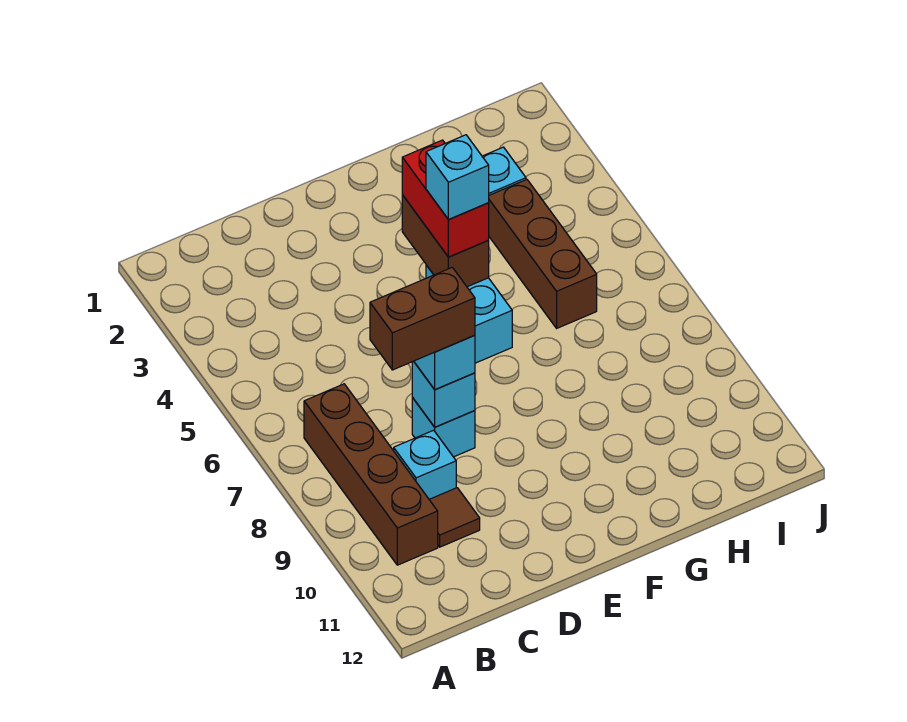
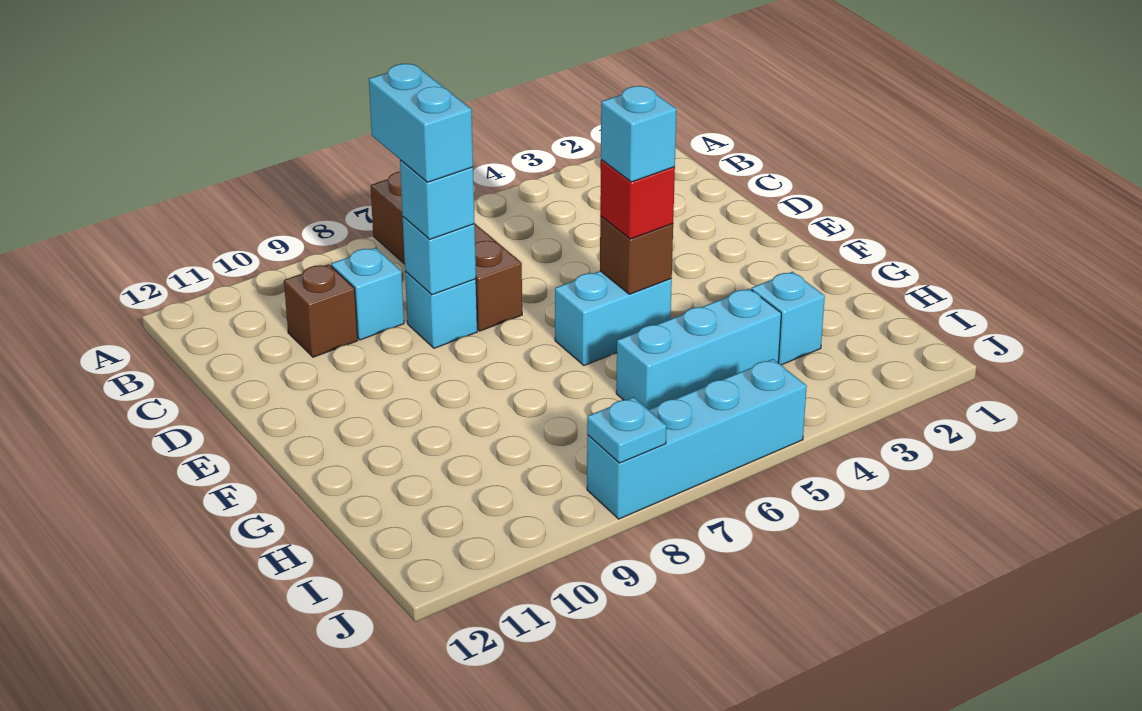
brown brick B7:B10 level 1 -> brown brick A7:D7 level 1
brown brick C8:D8 level 4 -> cyan brick C8:D8 level 4
brown tile C10 level 1 -> brown brick C10 level 1
brown brick F4:F5 level 2 -> brown brick F5 level 2
red brick F4:F5 level 3 -> red brick F5 level 3
brown brick H4:H6 level 1 -> cyan brick H4:H6 level 1
none -> cyan brick J5:J8 level 1
none -> cyan plate J8 level 2

